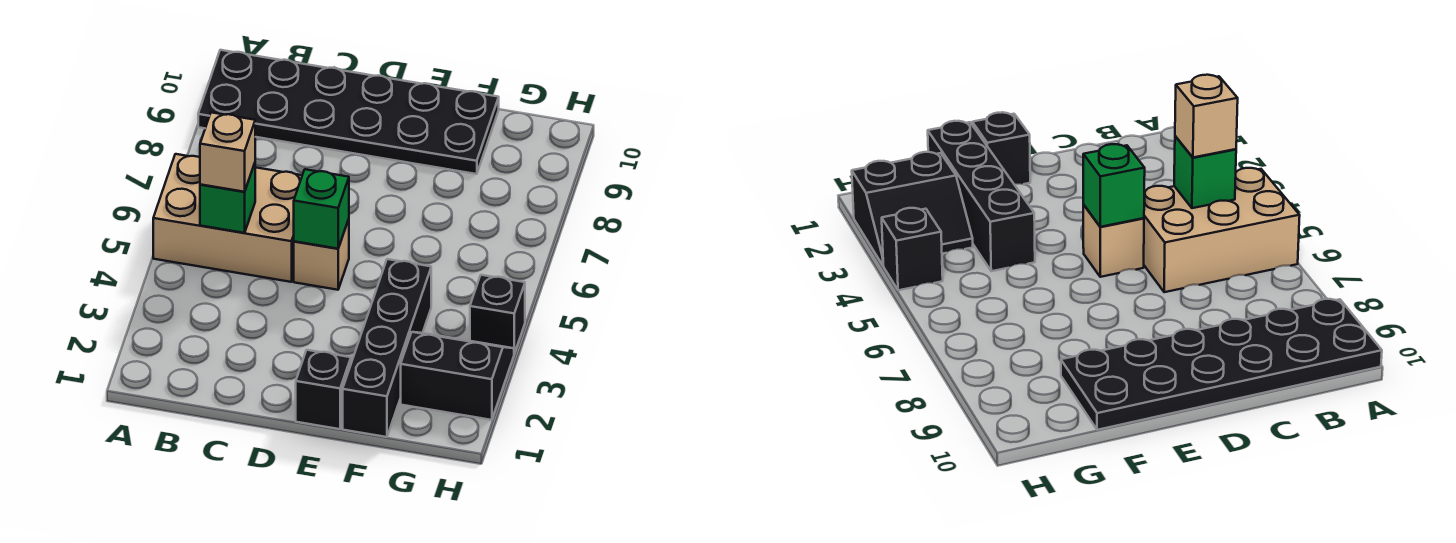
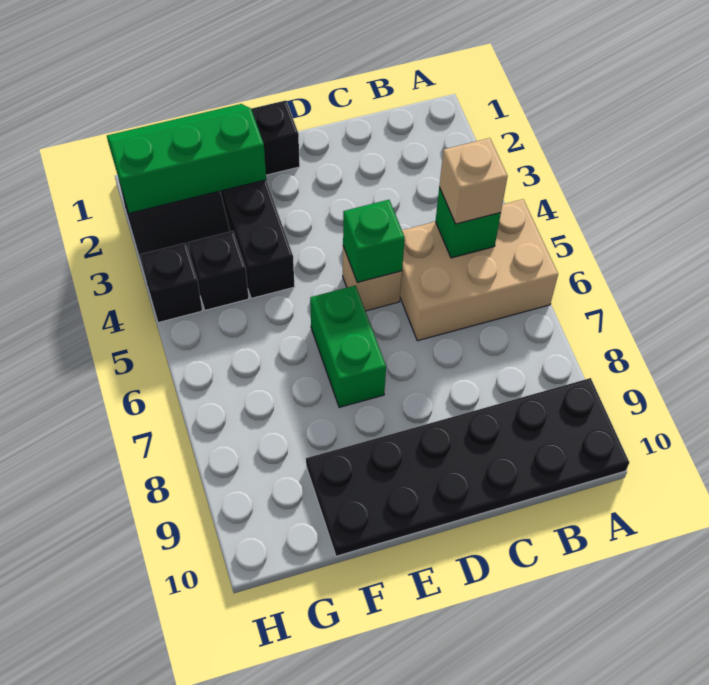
none -> green brick E6:E7 level 1
none -> green slope F1:H2 level 2 top 2
none -> black brick G4 level 1

